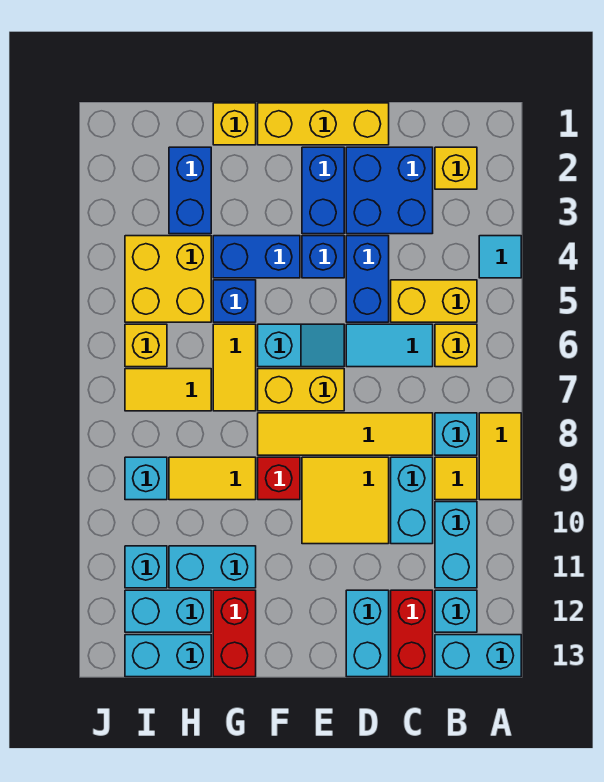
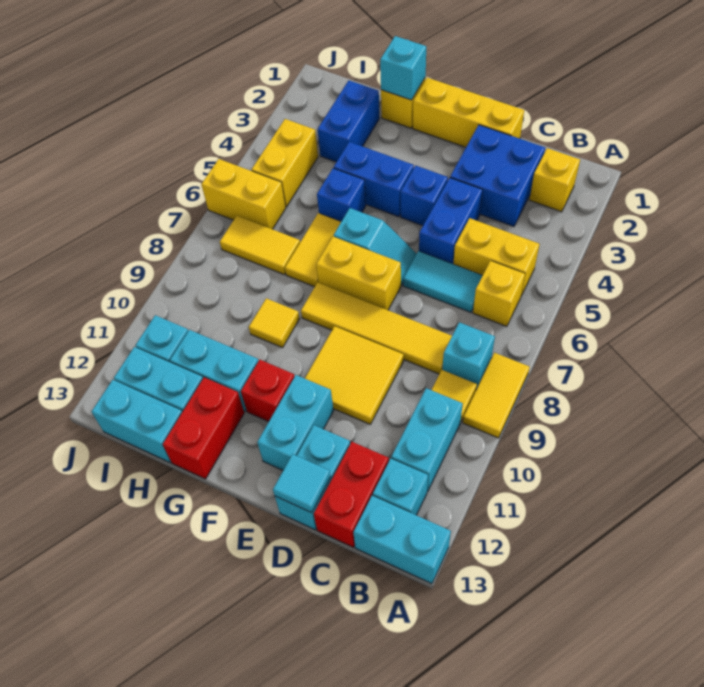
cyan tile A4 level 1 -> cyan tile D13 level 2
cyan brick C9:C10 level 1 -> cyan brick E11:E12 level 1
blue brick E2:E3 level 1 -> none
red brick F9 level 1 -> red brick F11 level 1
yellow tile G9:H9 level 1 -> yellow tile G9 level 1
yellow brick H4:I5 level 1 -> yellow brick I4:I5 level 1
yellow brick I6 level 1 -> yellow brick I6:J6 level 1
cyan brick I9 level 1 -> cyan brick G1 level 2

